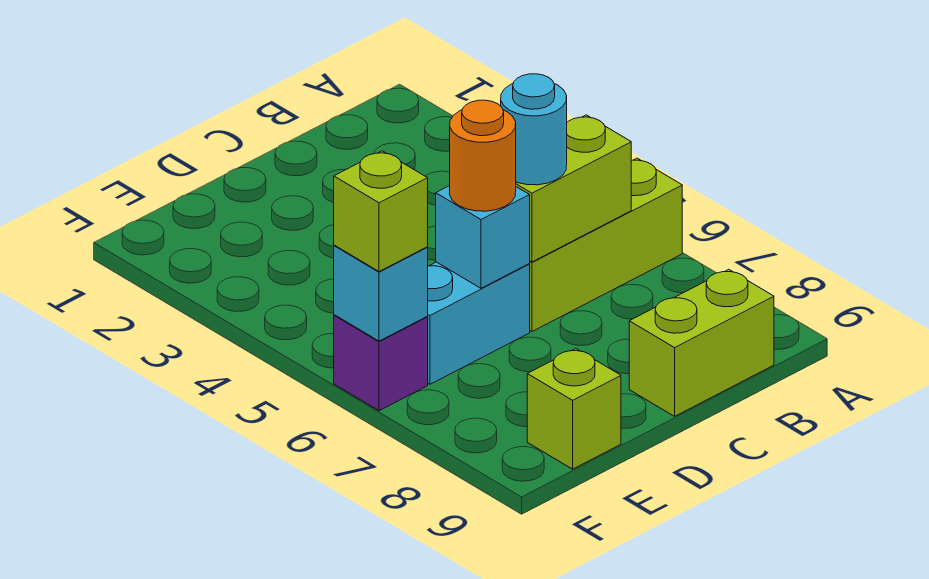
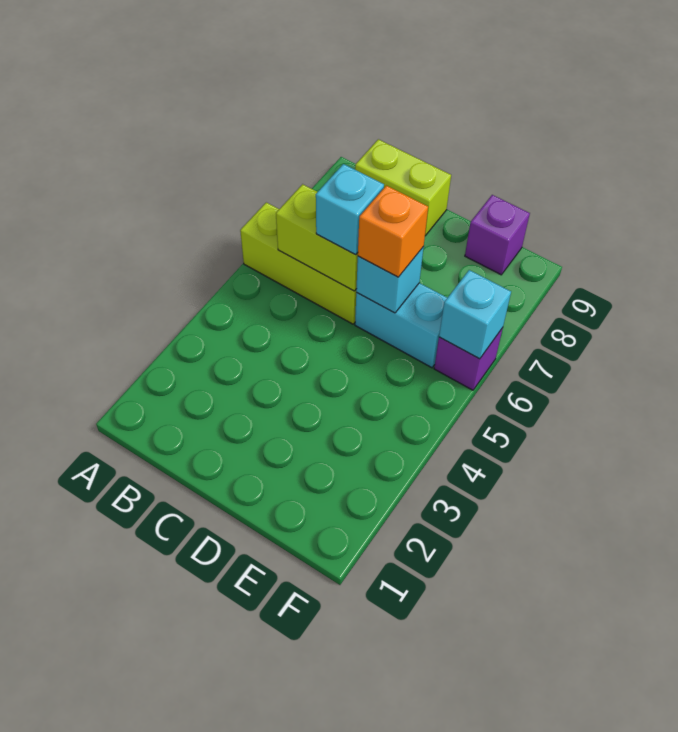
cyan round brick C6 level 3 -> cyan brick C6 level 3
orange round brick D6 level 3 -> orange brick D6 level 3
lime brick E9 level 1 -> purple brick E9 level 1
lime brick F6 level 3 -> none

